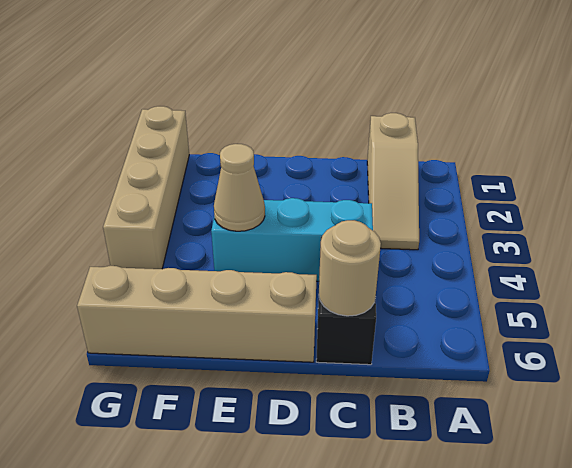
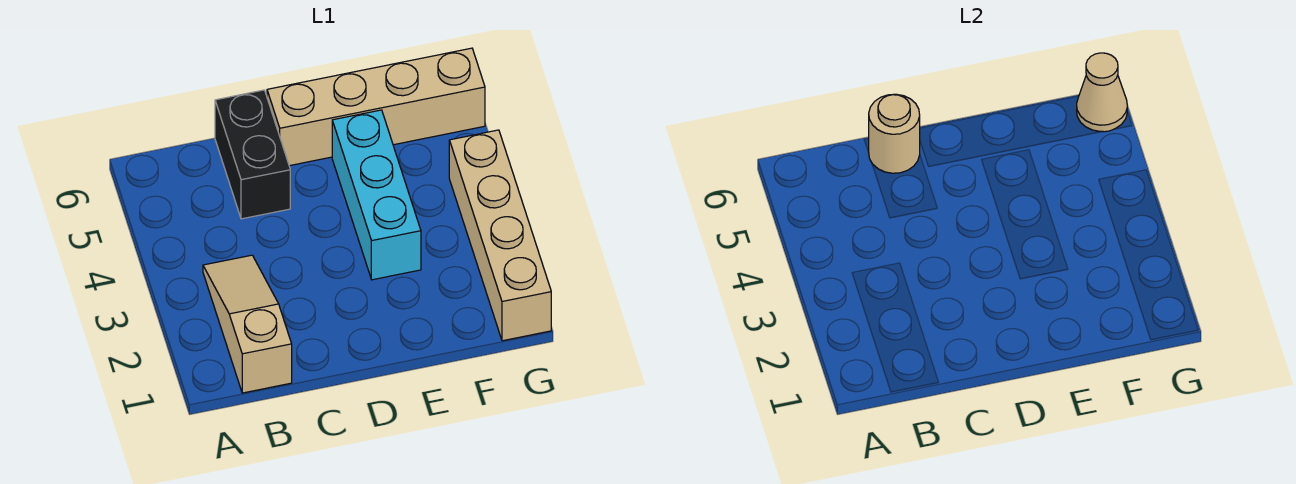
cyan brick C4:E4 level 1 -> cyan brick E3:E5 level 1
tan cone E4 level 2 -> tan cone G6 level 2

